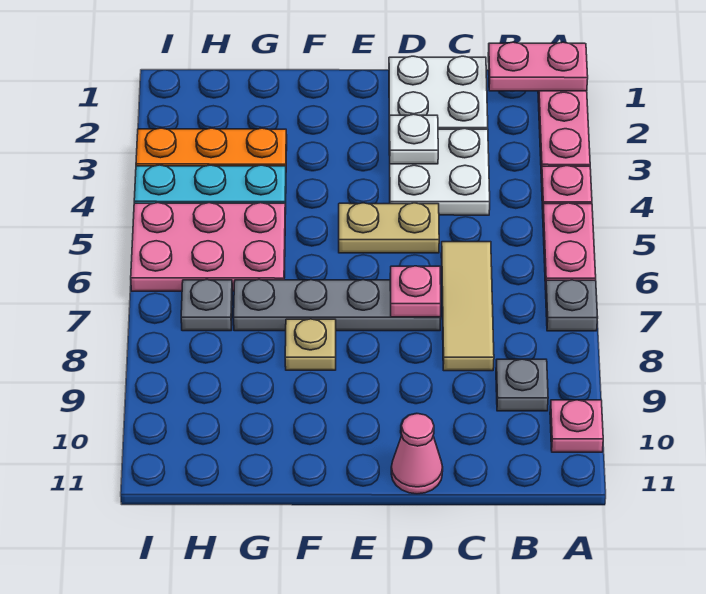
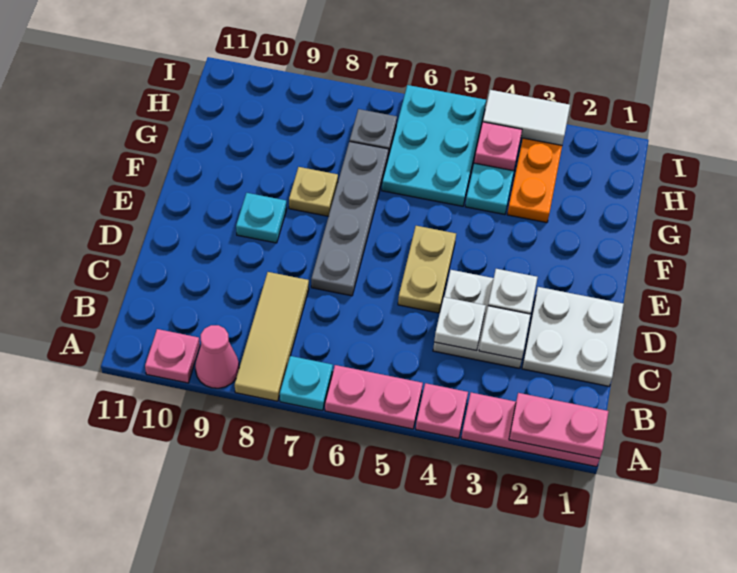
pink plate A1:B1 level 2 -> pink plate A1:A2 level 2
grey plate A7 level 1 -> cyan plate A7 level 1
grey plate B9 level 1 -> none
none -> white plate C3 level 2
none -> white plate C4 level 2
tan tile C6:C8 level 1 -> tan tile A8:C8 level 1
pink plate D7 level 2 -> pink plate H4 level 2
pink cone D11 level 1 -> pink cone A9 level 1
none -> cyan plate E9 level 1
pink plate G5:I6 level 1 -> cyan plate G5:I6 level 1
none -> white tile I3:I4 level 2

